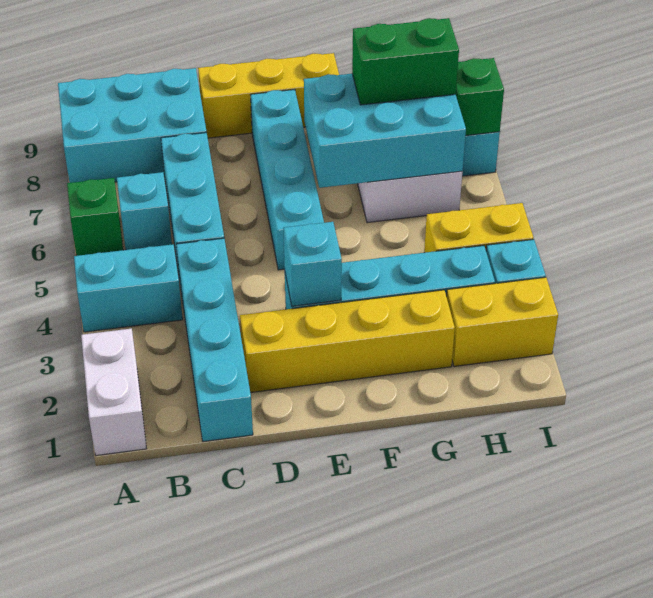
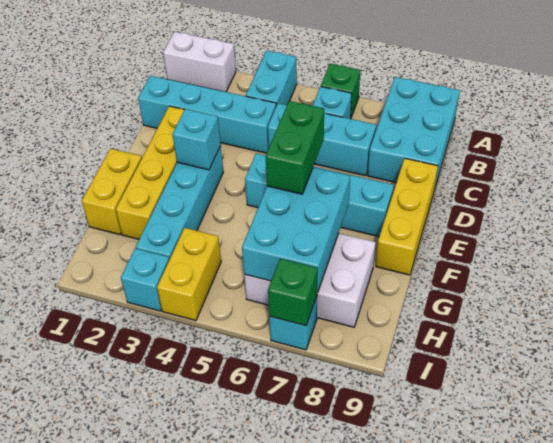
green brick G7:H7 level 3 -> green brick E6:F6 level 3
yellow brick H2:I2 level 1 -> yellow brick F1:G1 level 1

